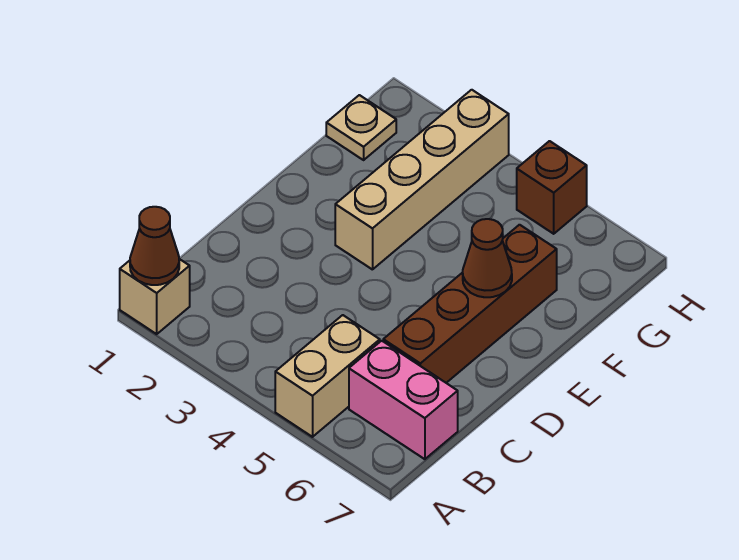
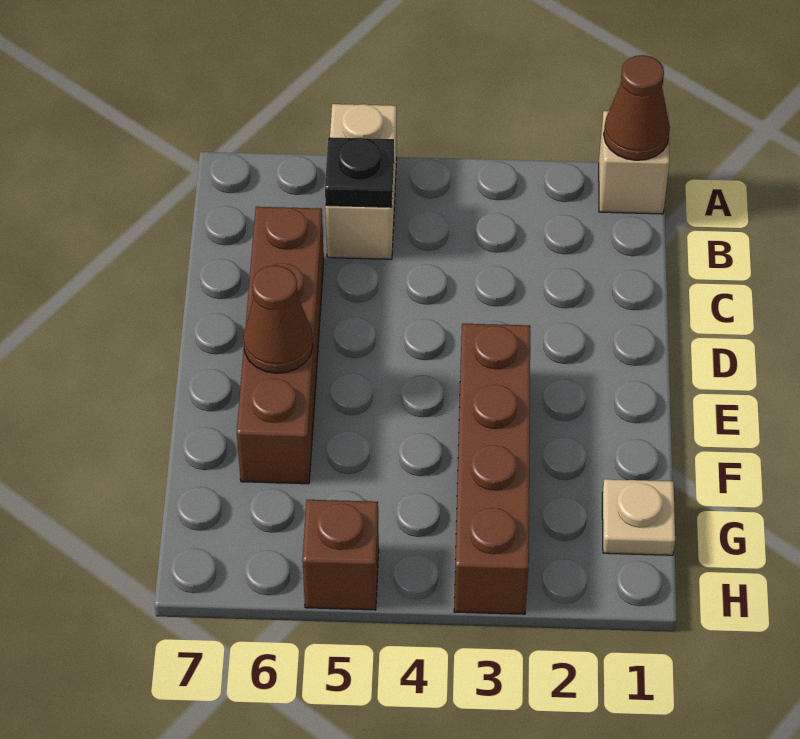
none -> black plate B5 level 2
pink brick B6:B7 level 1 -> none
tan brick E3:H3 level 1 -> brown brick E3:H3 level 1

